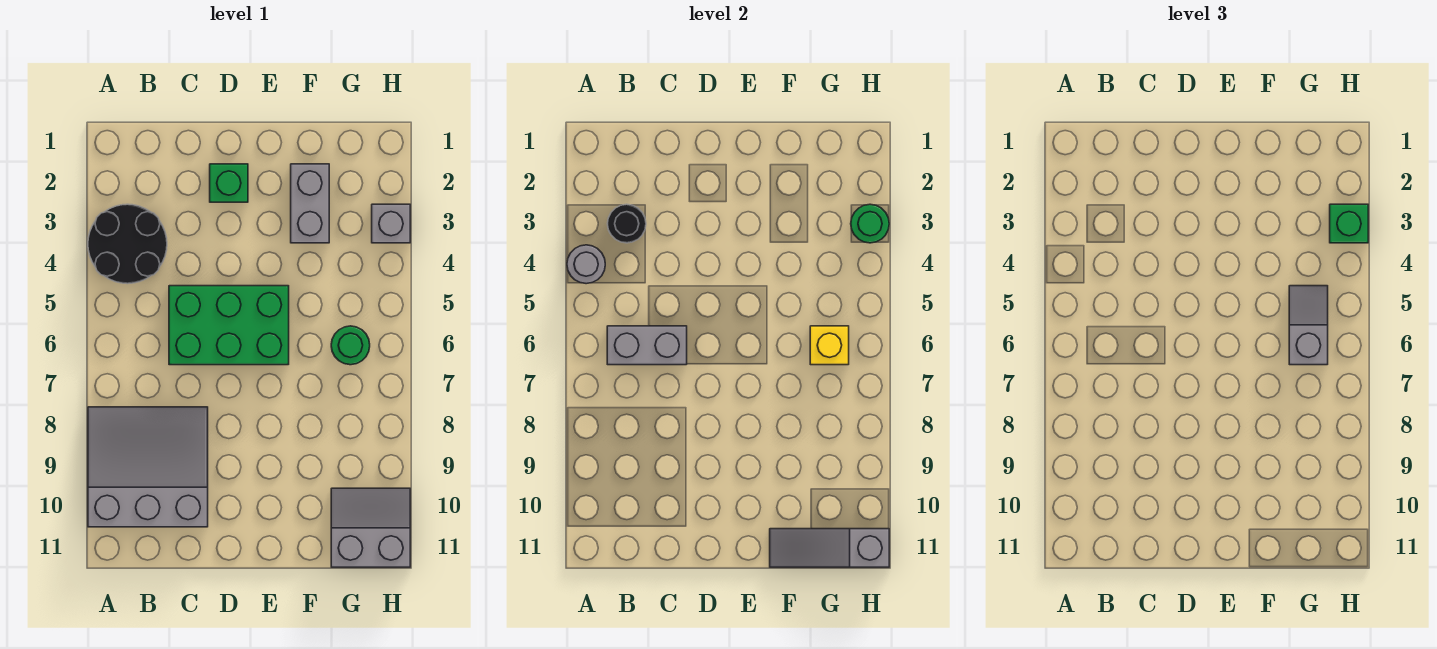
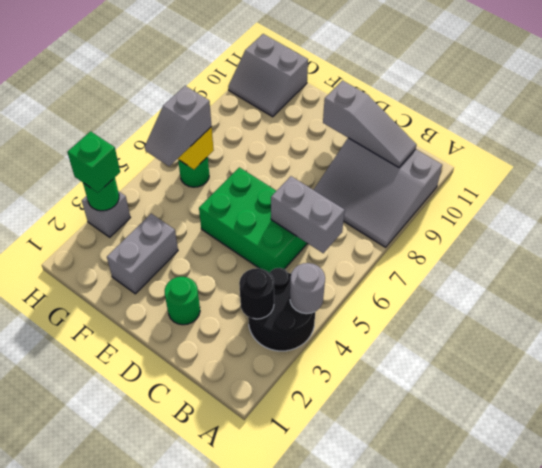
green brick D2 level 1 -> green round brick D2 level 1
grey slope F11:H11 level 2 top H -> grey slope B10:D10 level 2 top D

